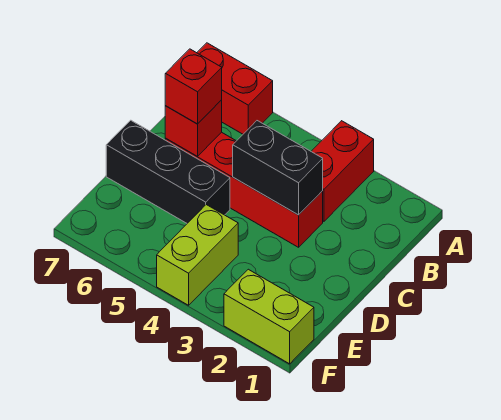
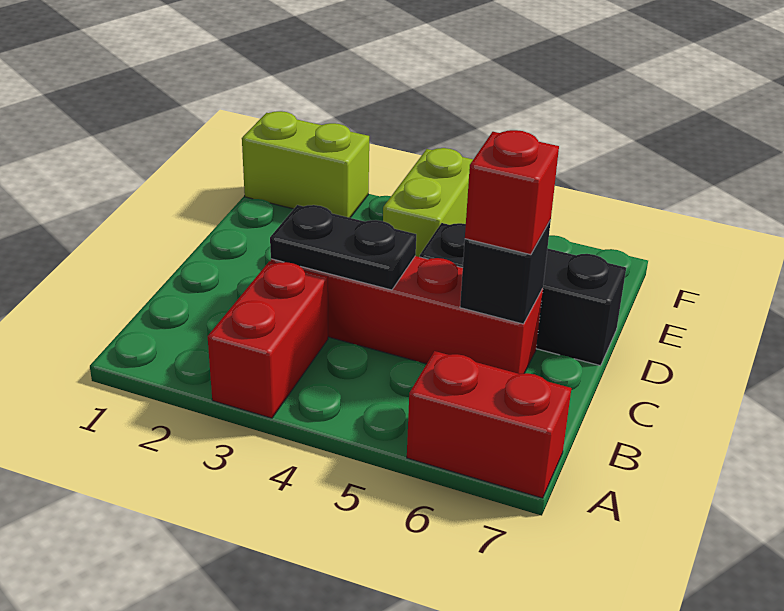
black brick C3:C4 level 2 -> black plate C3:C4 level 2
red brick C6 level 2 -> black brick C6 level 2

